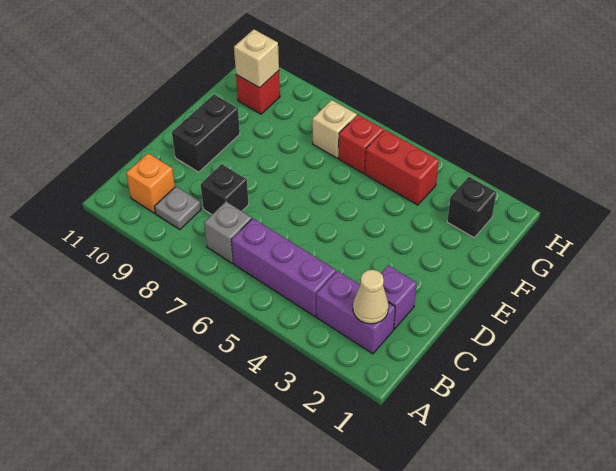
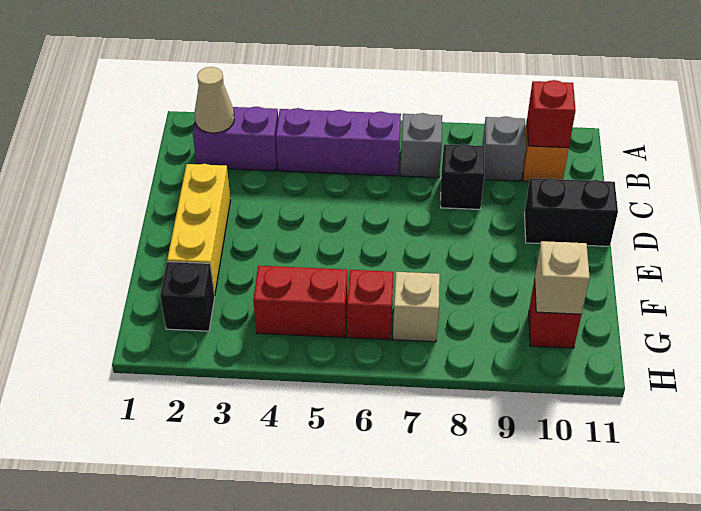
grey plate B9 level 1 -> grey brick B9 level 1
none -> red brick B10 level 2
purple brick C2 level 1 -> none
none -> yellow brick D2:F2 level 1
black brick D10:E10 level 1 -> black brick D10:D11 level 1

